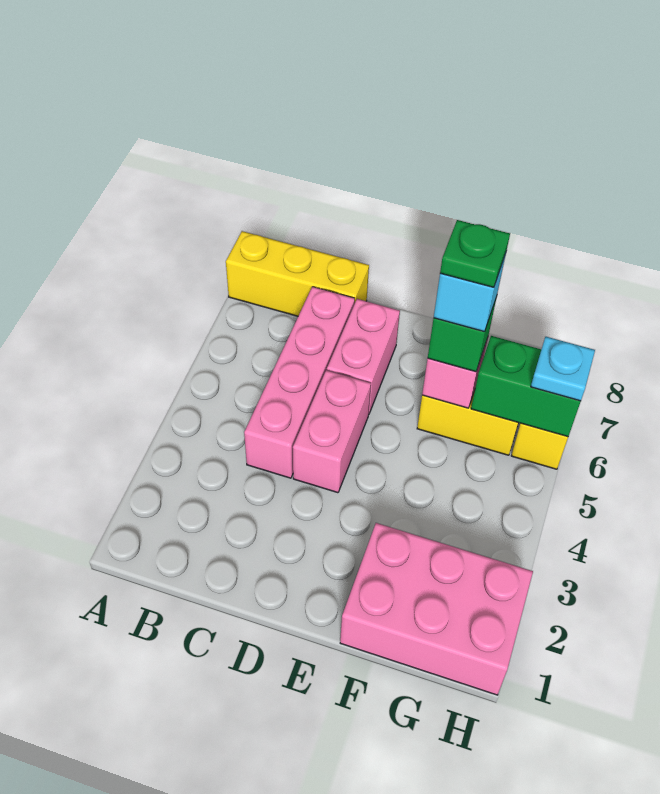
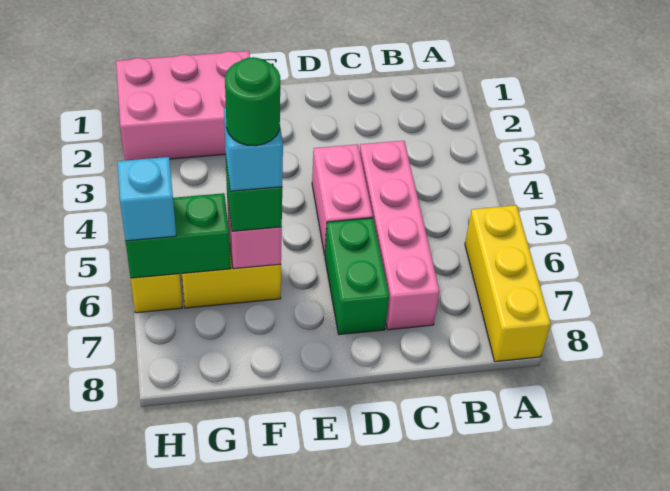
yellow brick A8:C8 level 1 -> yellow brick A6:A8 level 1
pink brick D6:D7 level 1 -> green brick D6:D7 level 1
green plate F6 level 5 -> green round brick F6 level 5
cyan plate H6 level 3 -> cyan brick H6 level 3

